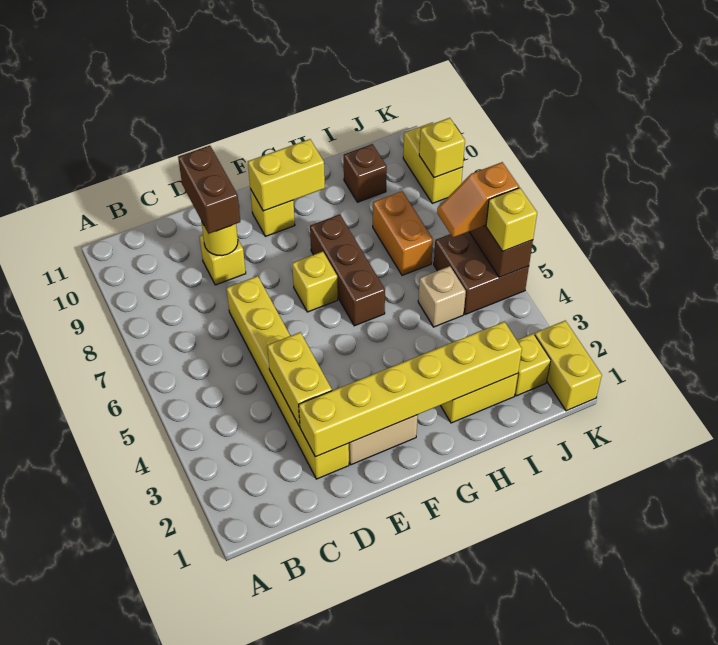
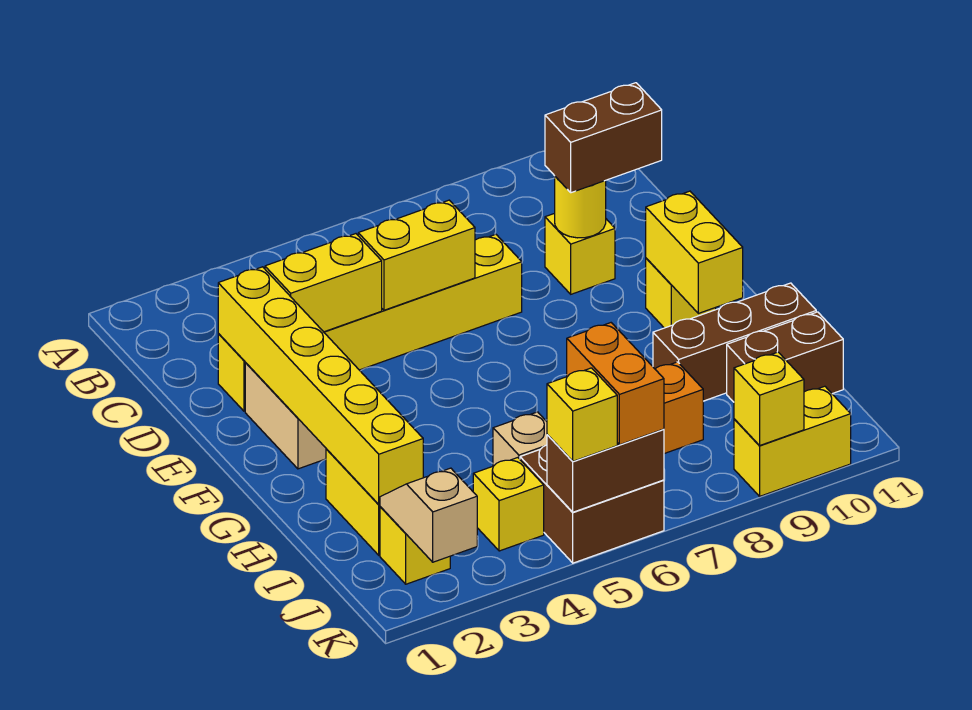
yellow brick F7 level 1 -> yellow brick J4 level 1
brown brick G6:G8 level 1 -> brown brick H9:H11 level 1
brown brick I10 level 1 -> brown brick I10:I11 level 1
none -> tan slope J2:K2 level 2 top K
orange slope J6:K6 level 3 top K -> orange brick J6:K6 level 3
yellow brick K1:K2 level 1 -> yellow brick D5:D6 level 2

